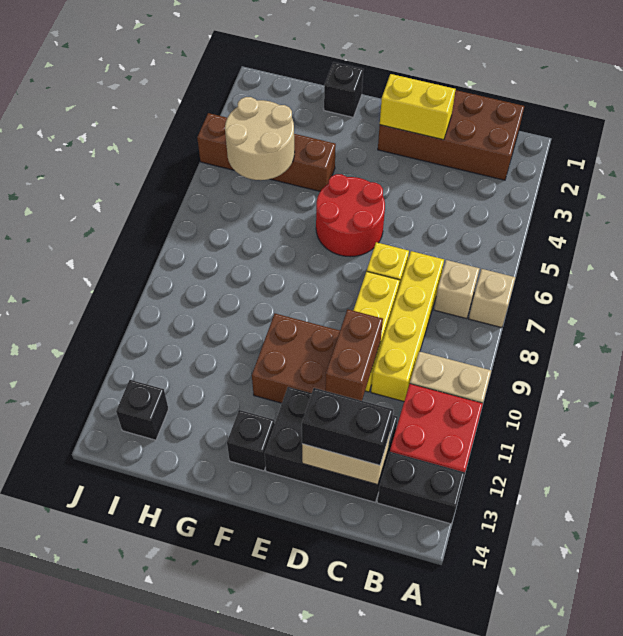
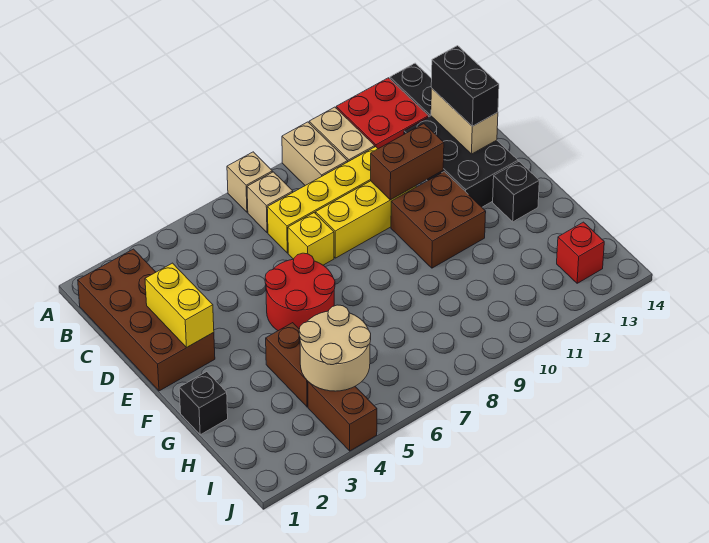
none -> tan brick A9:B9 level 1
black brick I13 level 1 -> red brick I13 level 1

